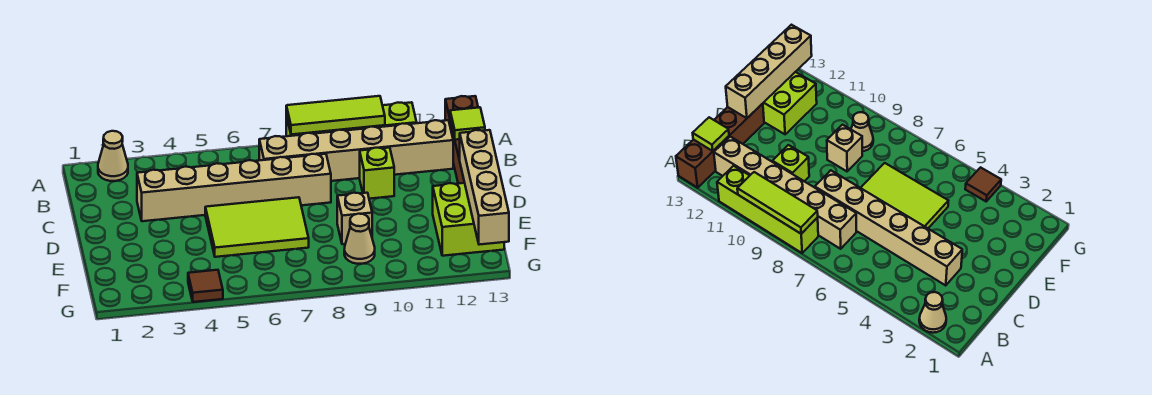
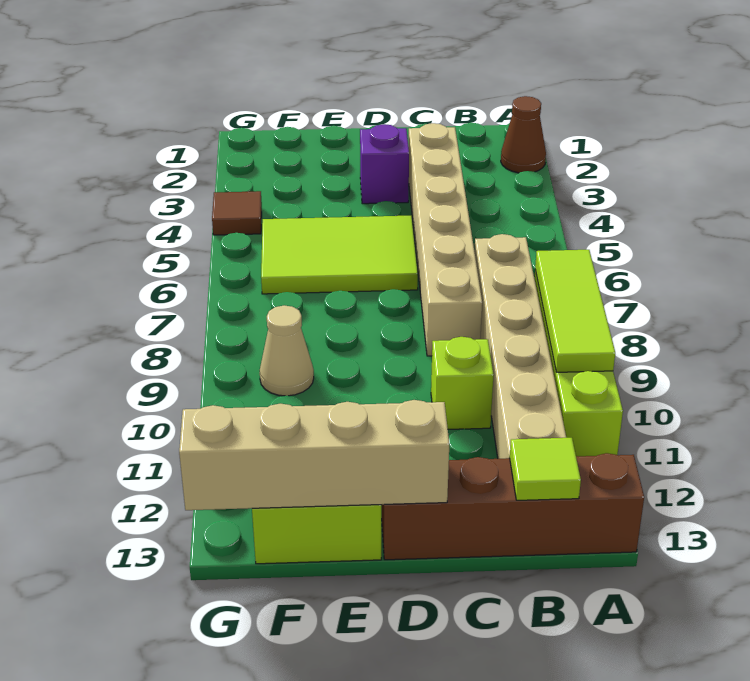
tan cone A2 level 1 -> brown cone A2 level 1
none -> purple brick D3 level 1
lime tile D5:E7 level 1 -> lime tile D5:F6 level 1
tan brick E9 level 1 -> none

